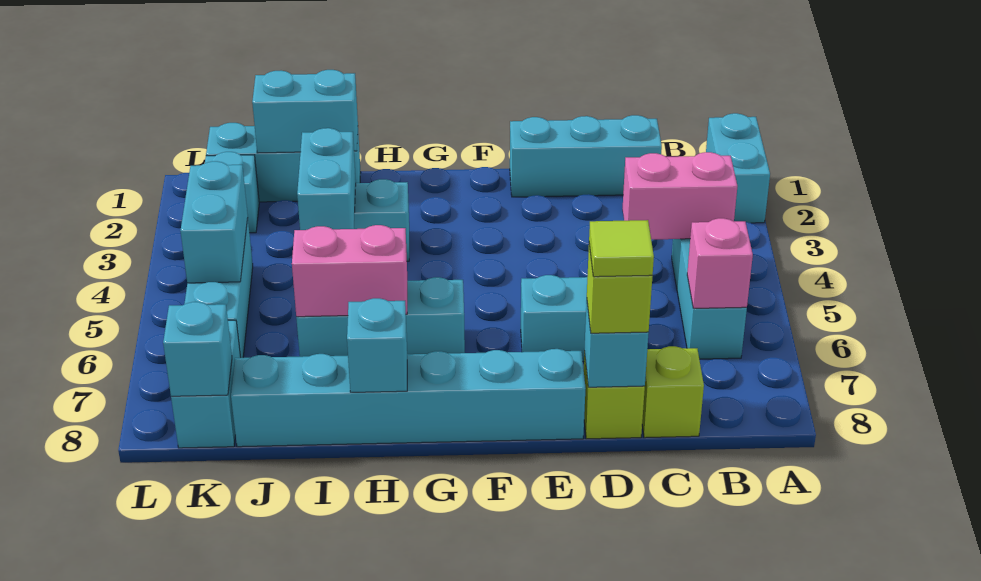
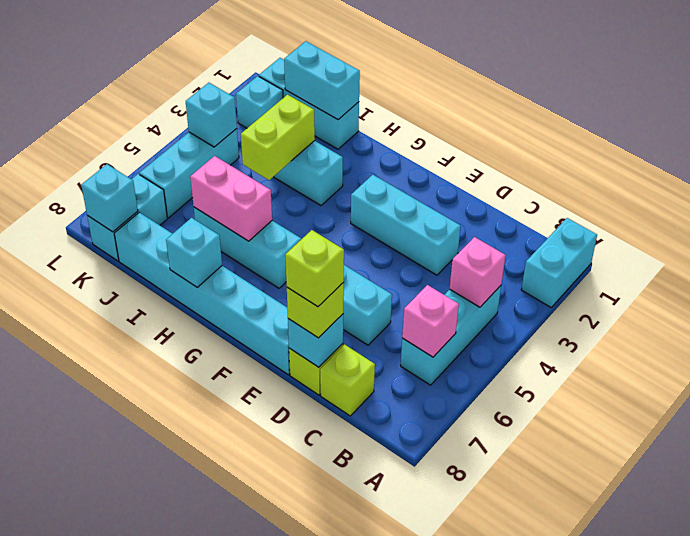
pink brick B4:C4 level 2 -> pink brick B4 level 2
cyan brick C1:E1 level 1 -> cyan brick D3:F3 level 1
lime tile D8 level 4 -> lime brick D8 level 4
cyan brick I3:I4 level 2 -> lime brick I3:I4 level 2
cyan brick K4:K5 level 2 -> cyan brick K4 level 2

